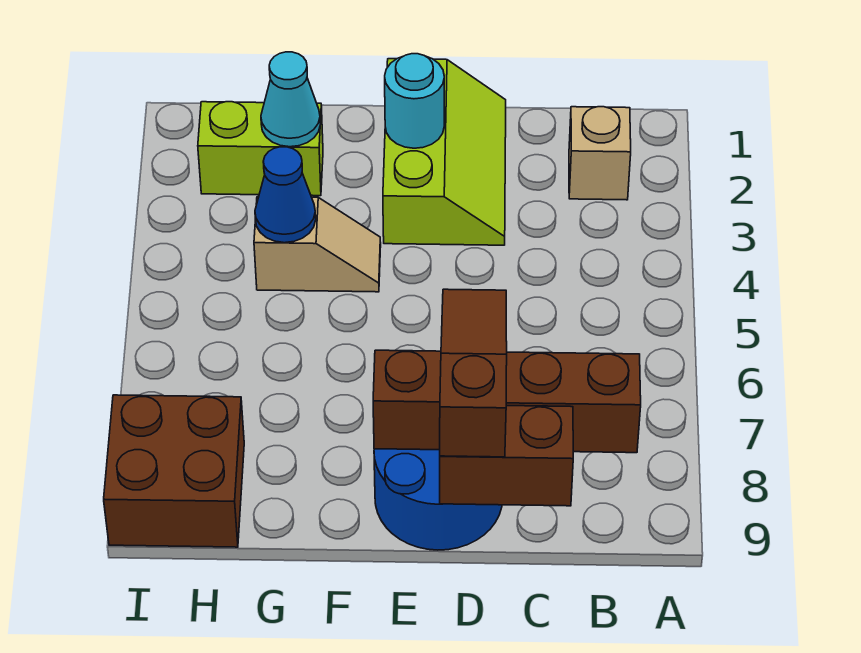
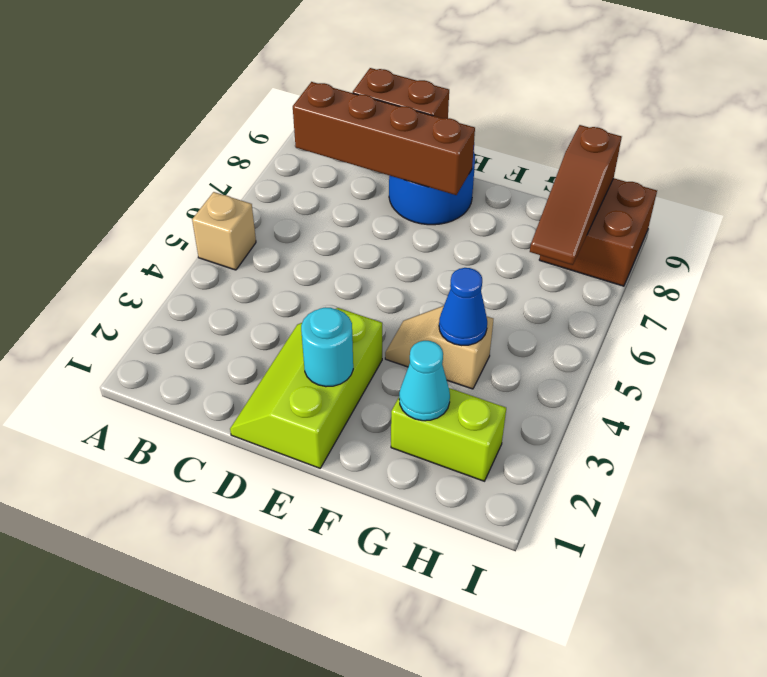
tan brick B2 level 1 -> tan brick A5 level 1
brown slope D7:D9 level 3 top 9 -> brown slope H7:H9 level 2 top 9

